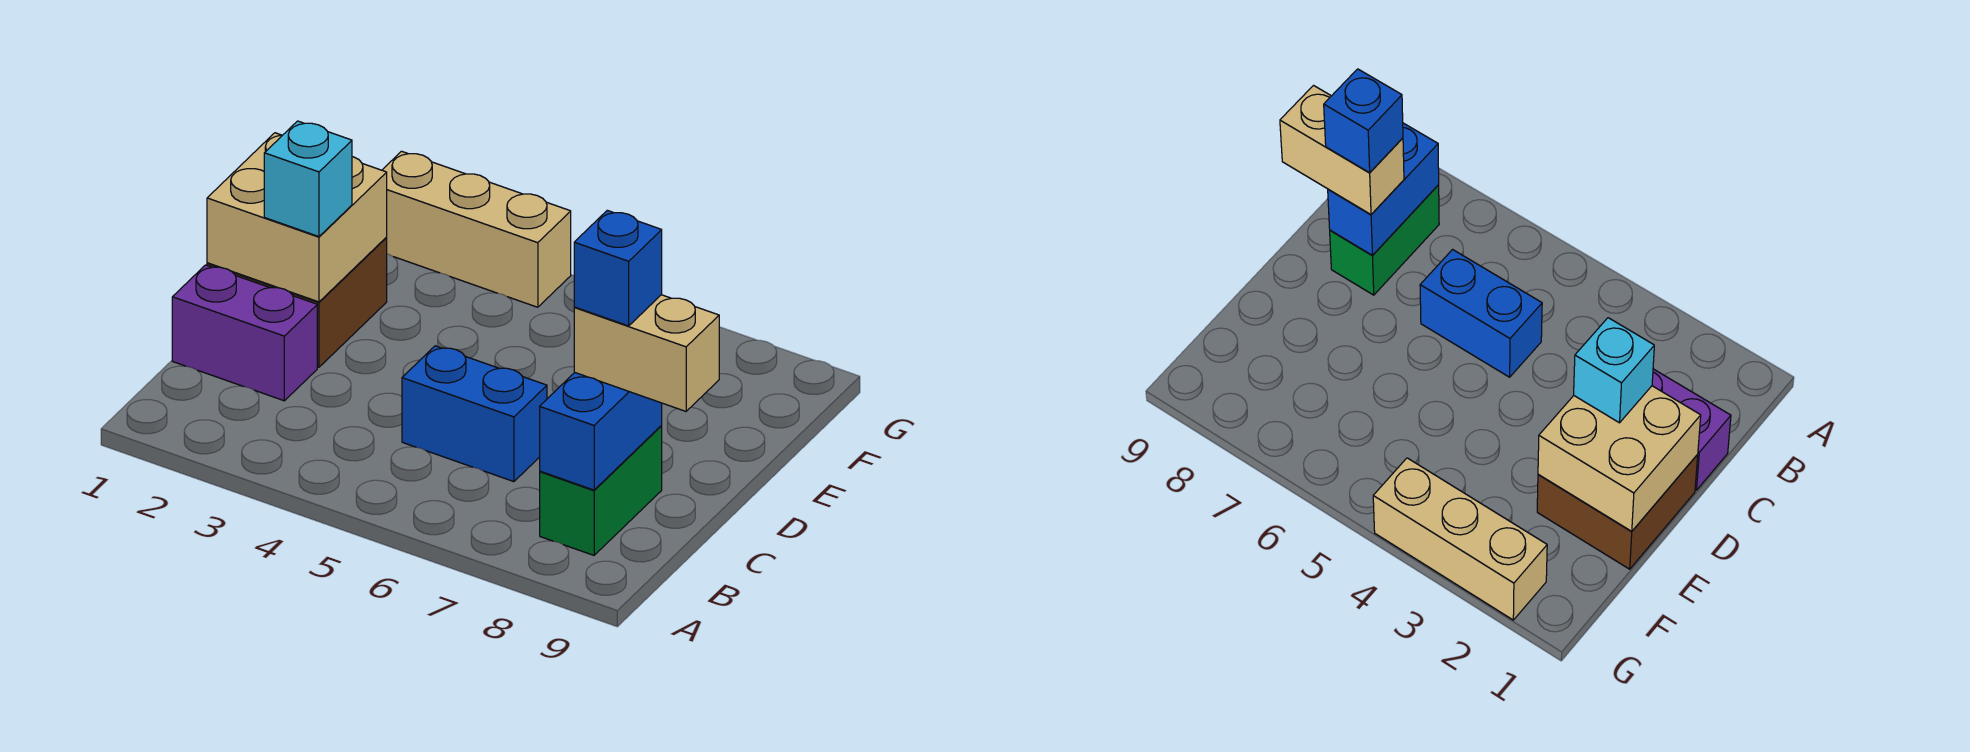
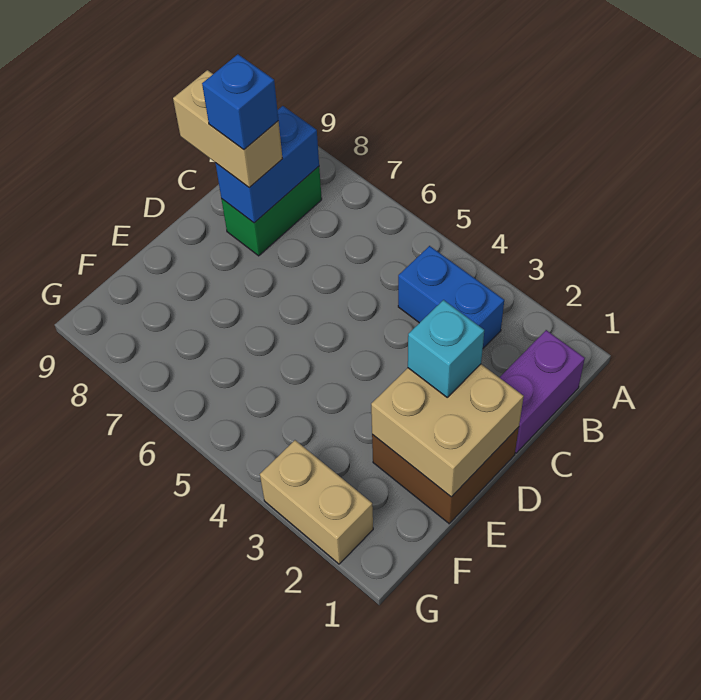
purple brick C1:C2 level 1 -> purple brick B1:C1 level 1
blue brick C5:C6 level 1 -> blue brick B3:B4 level 1
tan brick G2:G4 level 1 -> tan brick G2:G3 level 1

